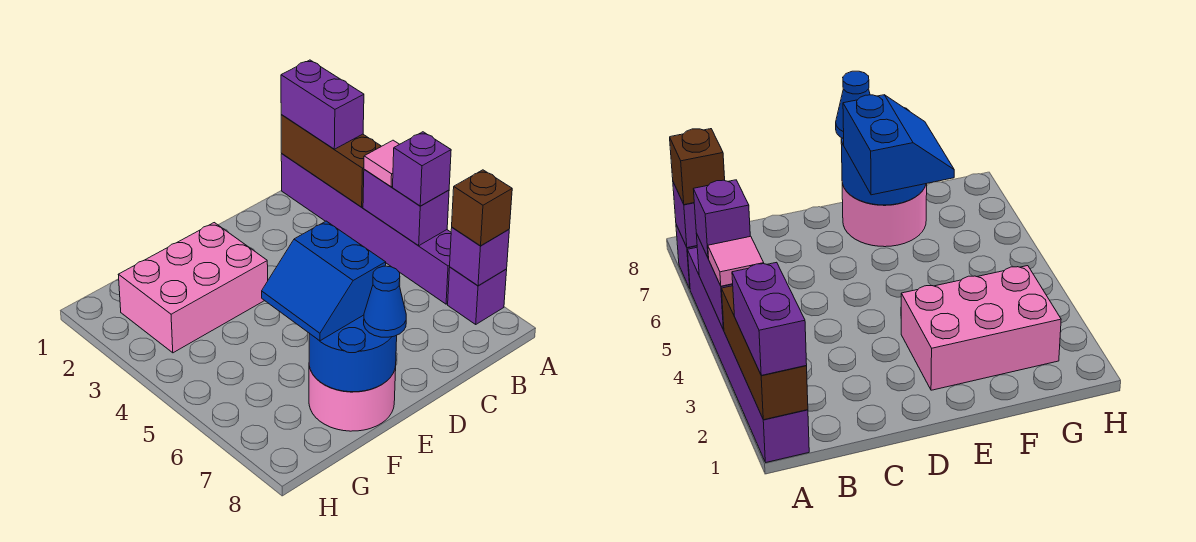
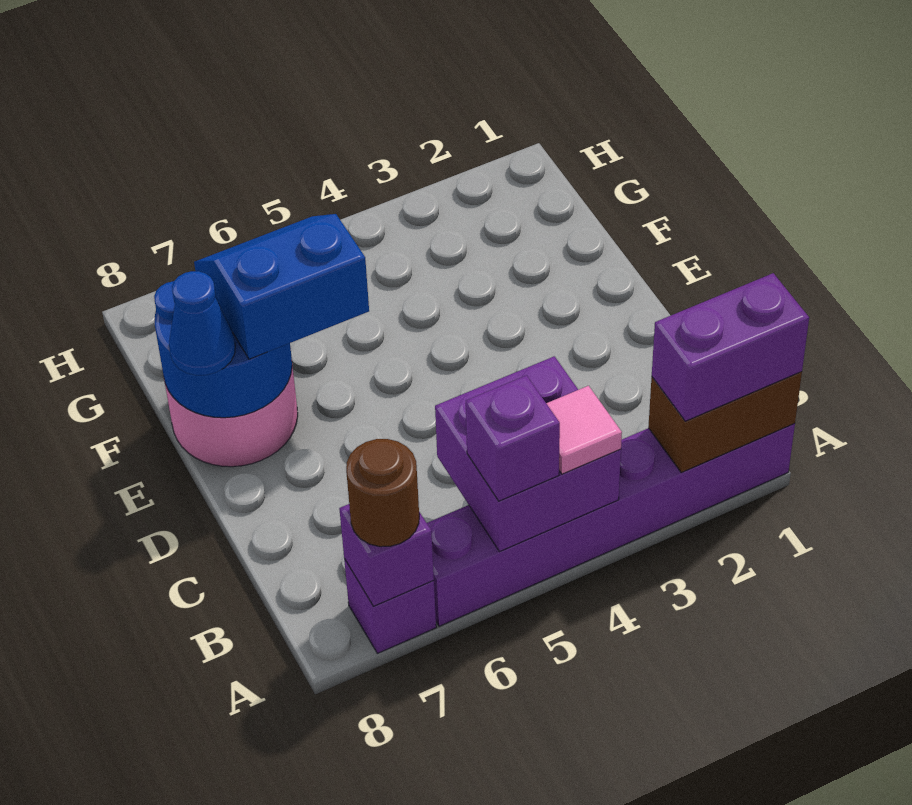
brown brick A1:A3 level 2 -> brown brick A1:A2 level 2
purple brick A4:A5 level 2 -> purple brick A4:B5 level 2
brown brick A7 level 3 -> brown round brick A7 level 3
pink brick E2:G3 level 1 -> none

